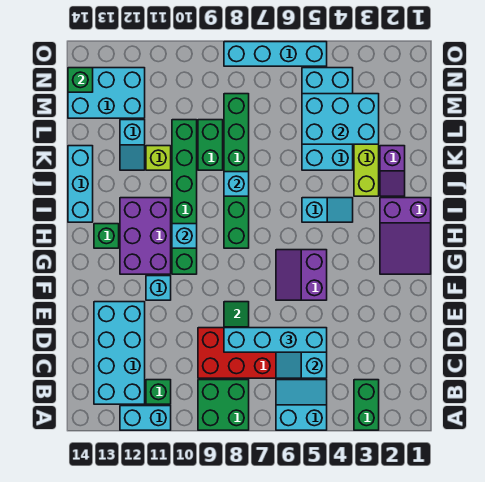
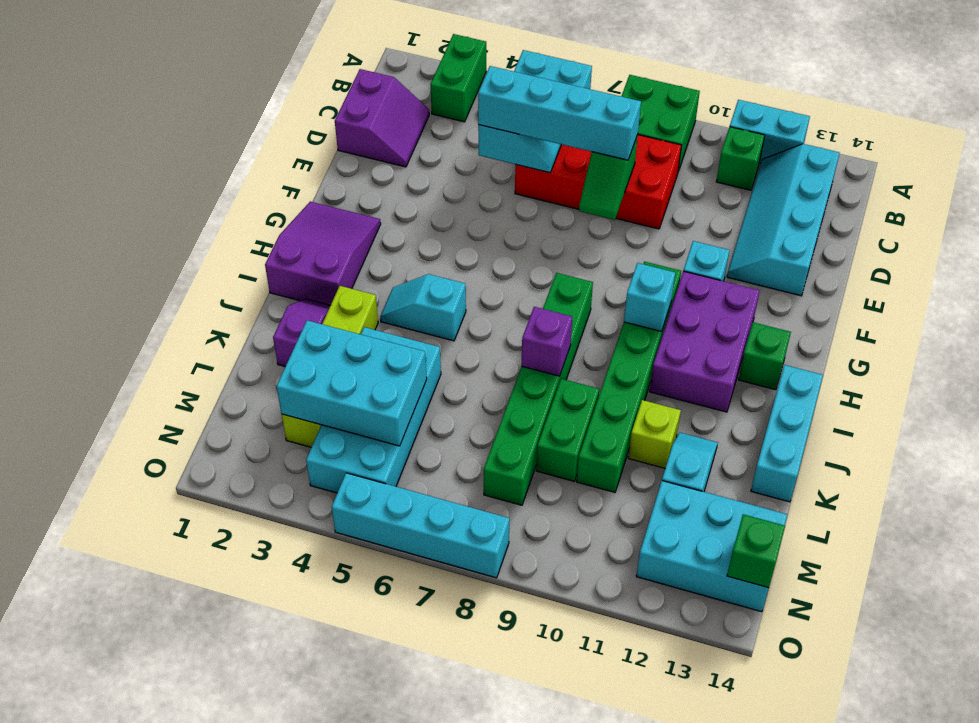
cyan brick B12:E13 level 1 -> cyan slope B12:E13 level 1 top 13
purple slope F5:G6 level 1 top 5 -> purple slope C1:D2 level 1 top 1
cyan brick J8 level 2 -> purple brick J8 level 2

